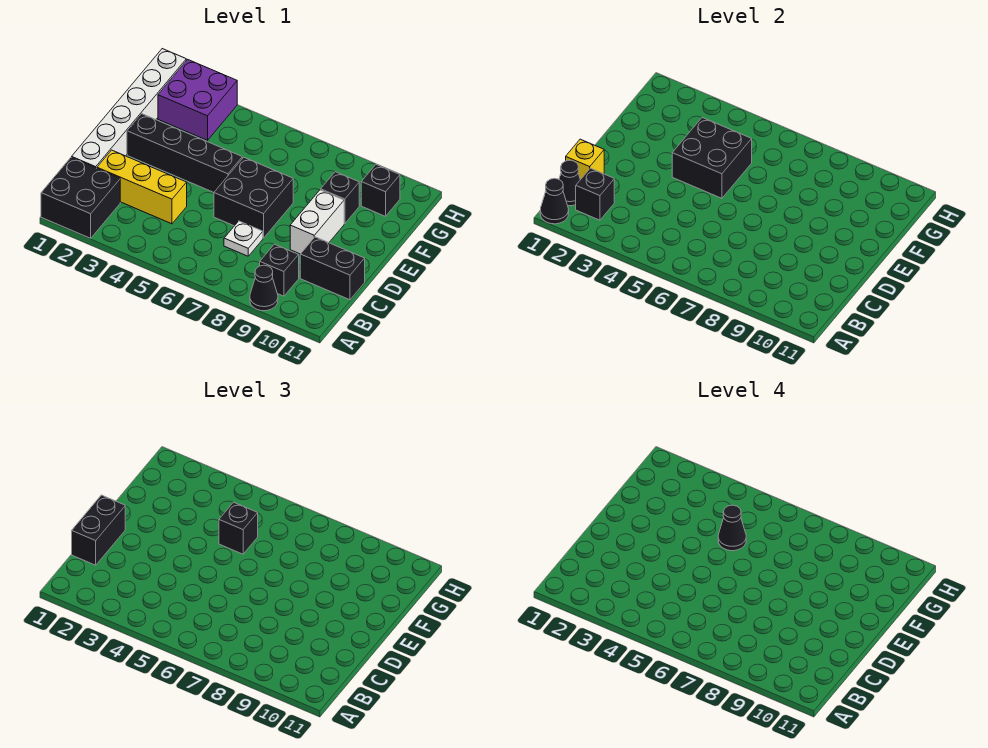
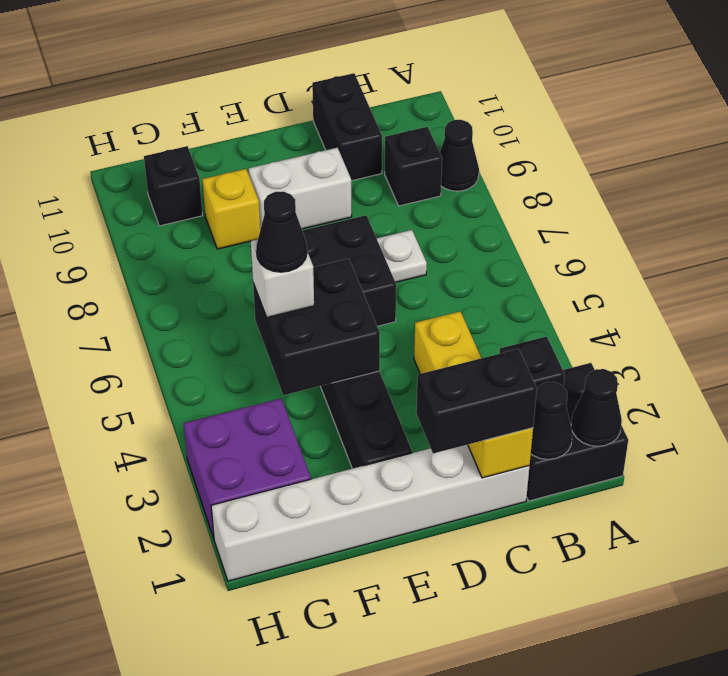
black brick F5 level 3 -> white brick F5 level 3
black brick F9 level 1 -> yellow brick F9 level 1

